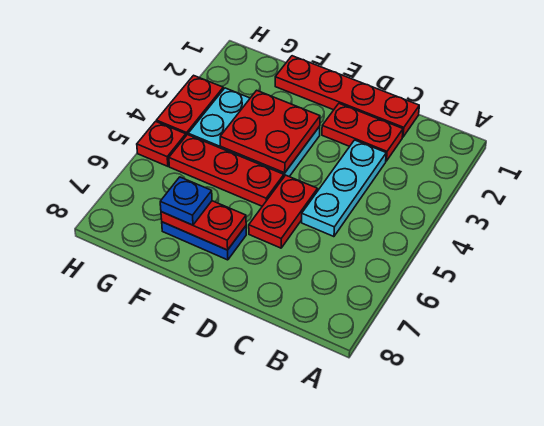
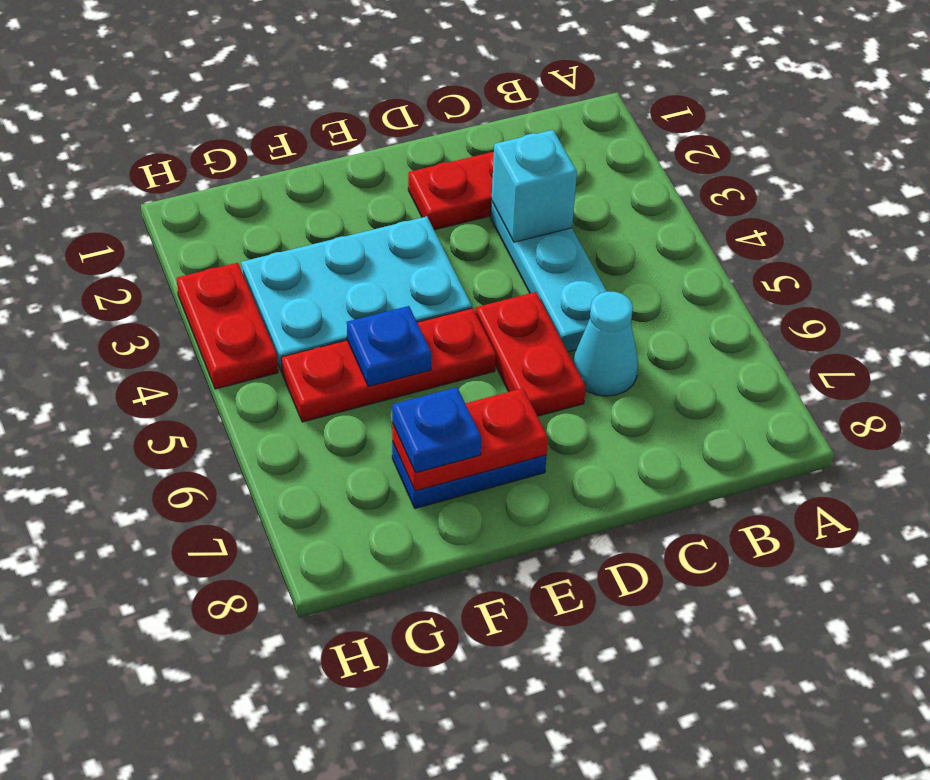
red plate C1:F1 level 1 -> none
none -> cyan brick C3 level 2
none -> cyan cone C6 level 1
red plate E3:F4 level 2 -> none
none -> blue plate F5 level 2
red plate H5 level 1 -> none

